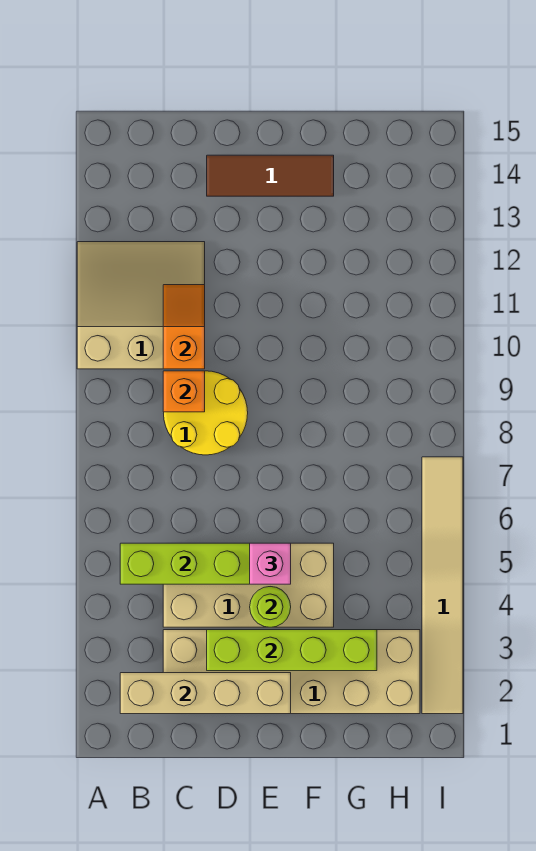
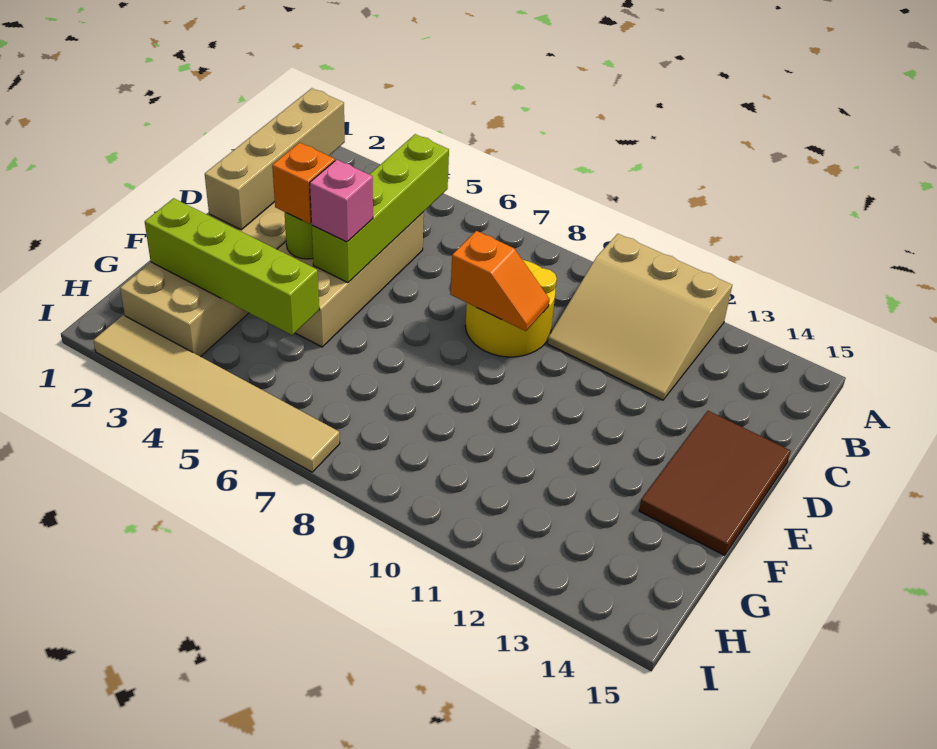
tan slope A10:C12 level 1 top 10 -> tan slope A10:C12 level 1 top A
orange brick C9 level 2 -> orange brick E4 level 3
orange slope C10:C11 level 2 top 10 -> orange slope D8:D9 level 2 top 8
lime brick D3:G3 level 2 -> lime brick G2:G5 level 2
brown tile D14:F14 level 1 -> brown tile D14:F15 level 1

